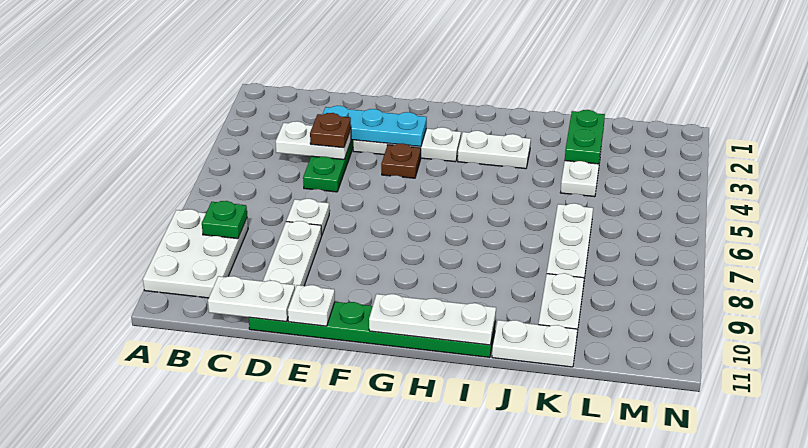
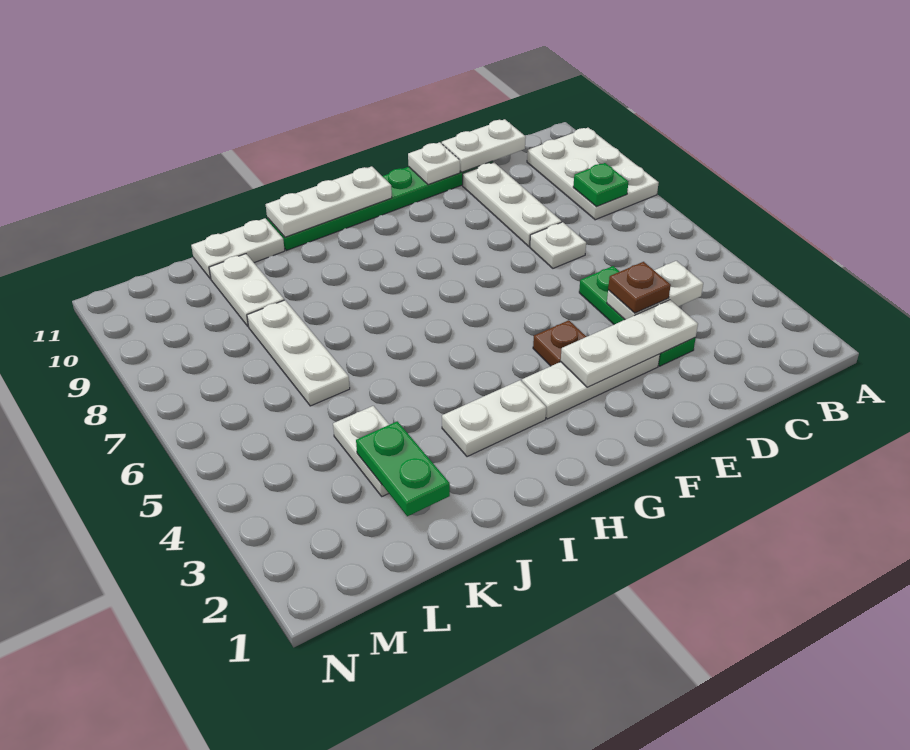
cyan plate D3:F3 level 2 -> white plate D3:F3 level 2

